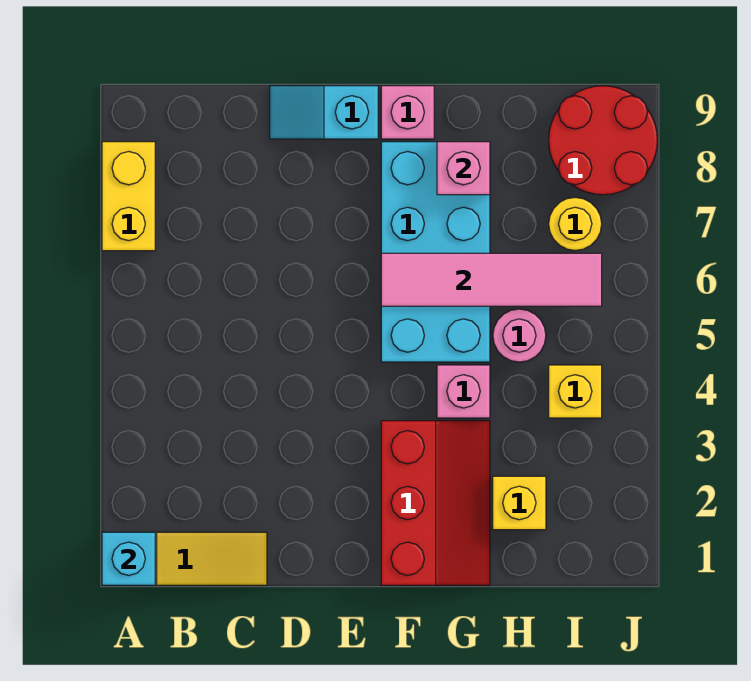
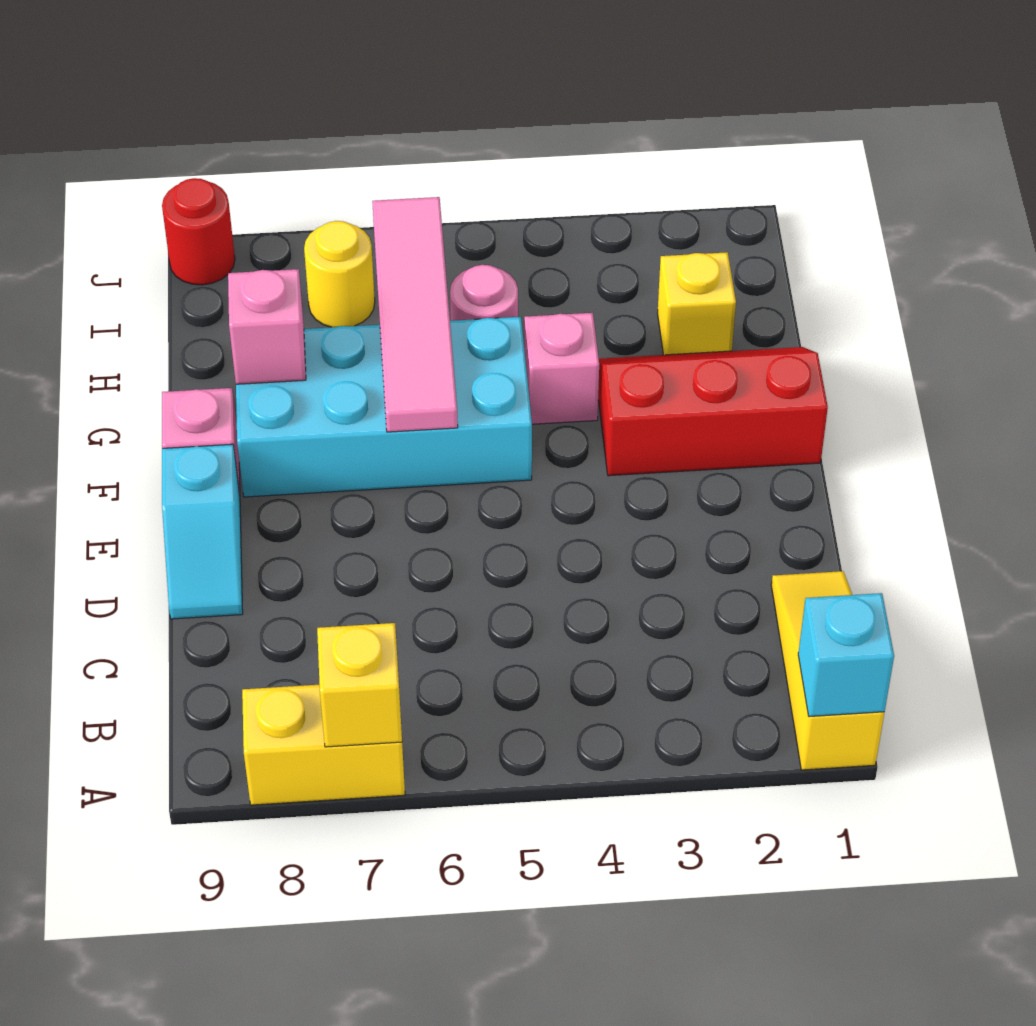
yellow brick I4 level 1 -> yellow brick A7 level 2
red round brick I8:J9 level 1 -> red round brick J9 level 1

